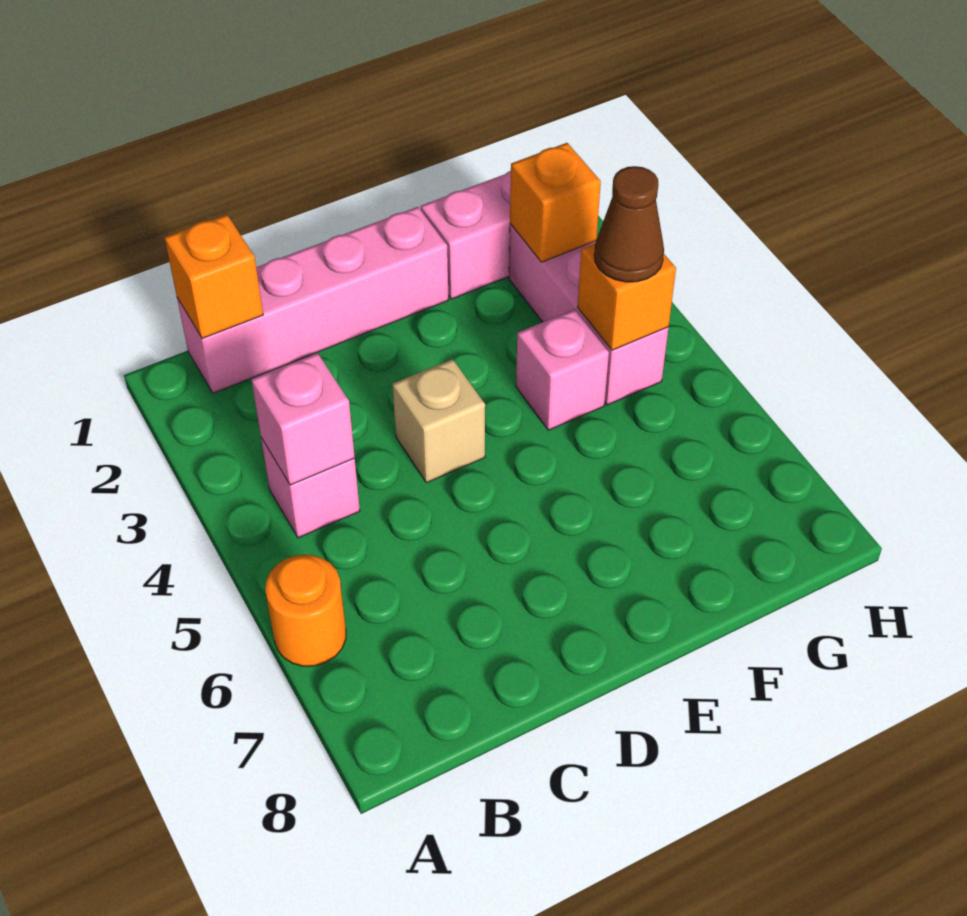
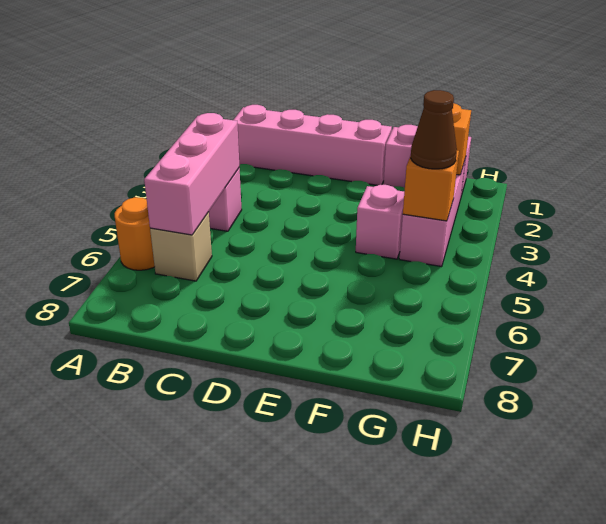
orange brick B1 level 2 -> none
pink brick B4 level 2 -> pink brick B4:B6 level 2
tan brick D4 level 1 -> tan brick B6 level 1

